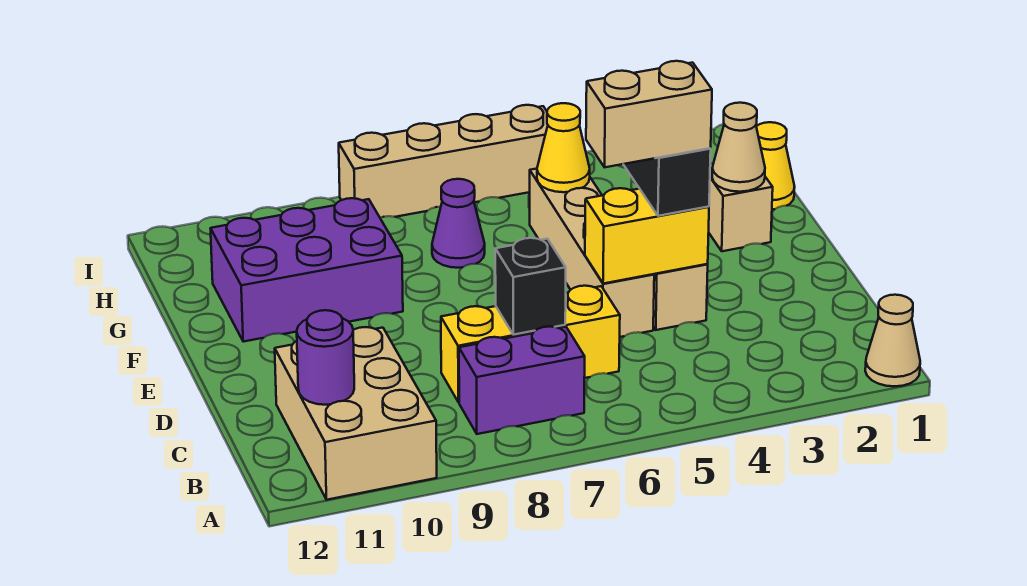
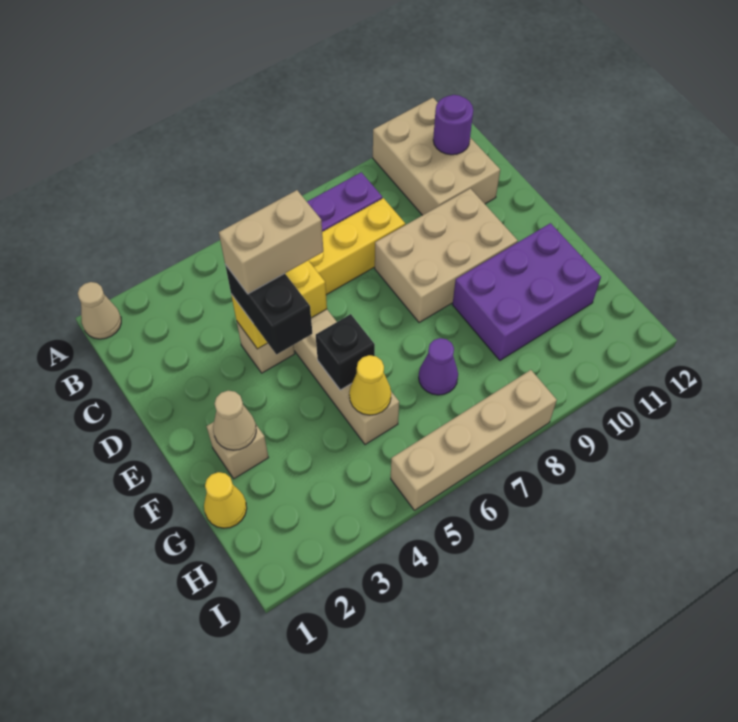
black brick C7 level 2 -> black brick F5 level 2
none -> tan brick D8:E10 level 1

